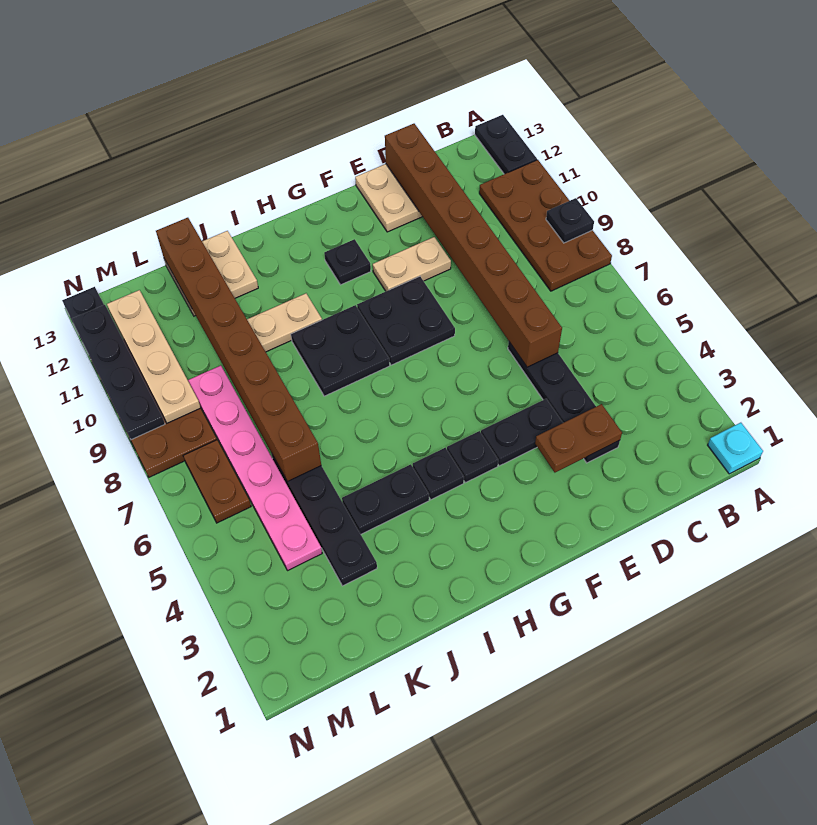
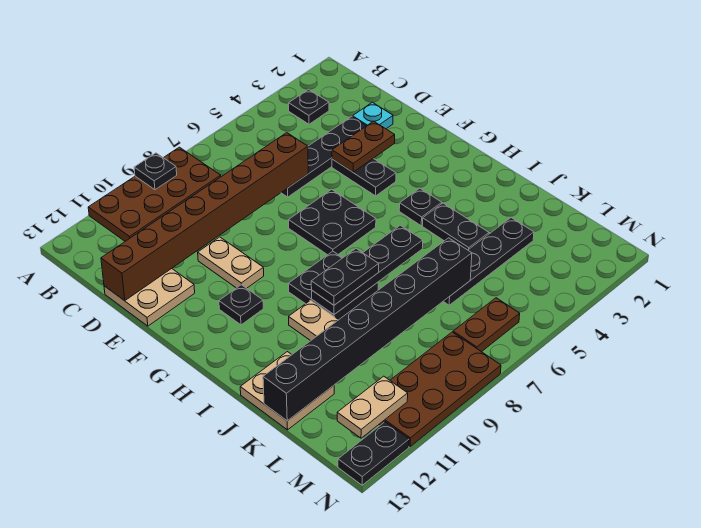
cyan plate A1 level 1 -> cyan plate D2 level 1
black plate A12:A13 level 1 -> black plate I8:I9 level 3
brown plate D3:E3 level 2 -> brown plate E3:E4 level 2
black plate F8:G9 level 1 -> black plate F6:G7 level 1
black plate G4 level 1 -> black plate B3 level 1
brown brick K6:K13 level 2 -> black brick K6:K13 level 2
pink plate L4:L9 level 1 -> none
tan plate M9:M12 level 2 -> tan plate M11:M12 level 2
black plate N9:N12 level 2 -> black plate I6:I9 level 2

